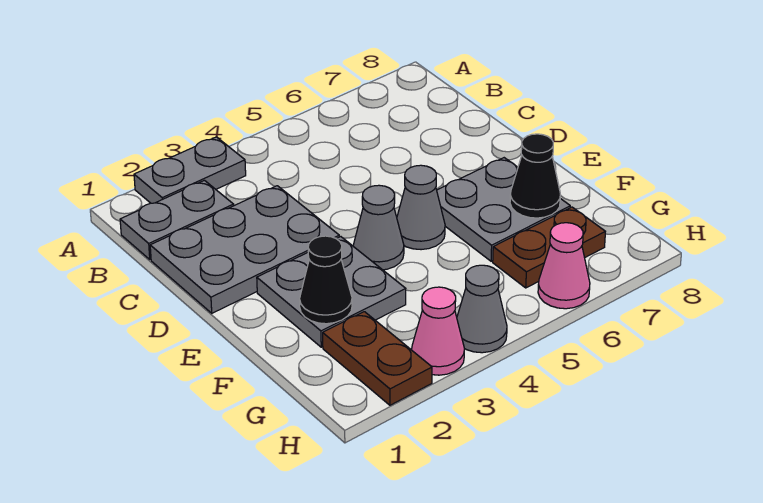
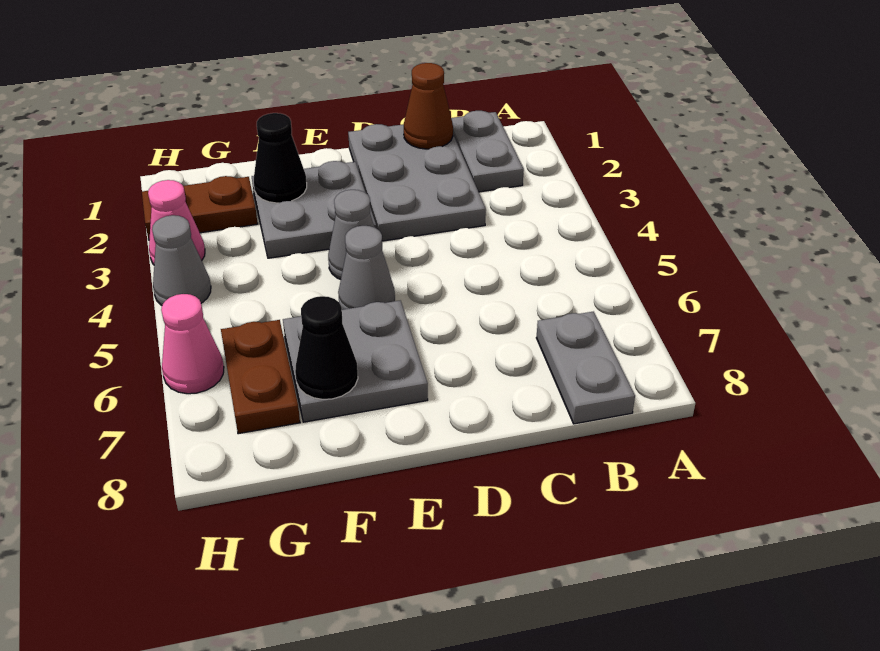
grey plate A2:A3 level 1 -> grey plate B7:B8 level 1
none -> brown cone C1 level 2

